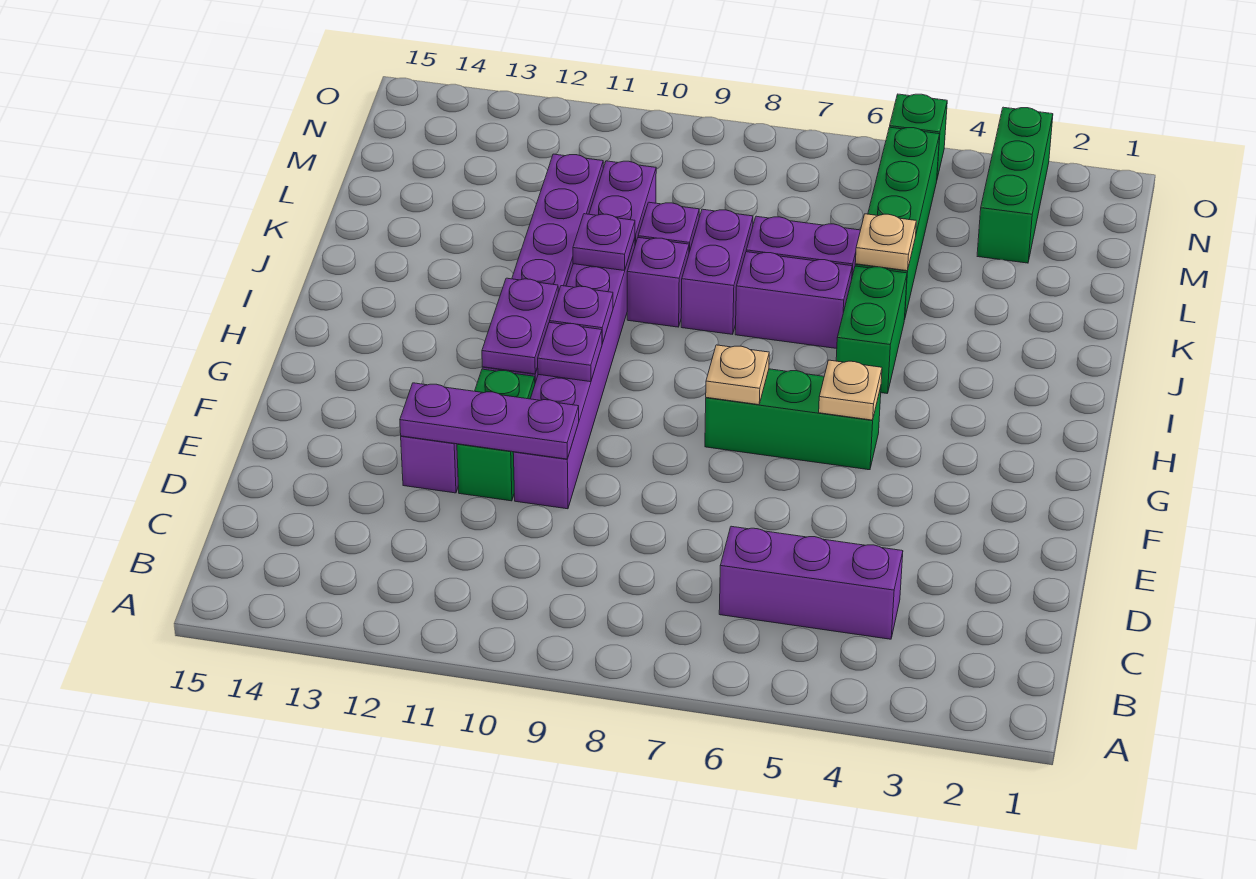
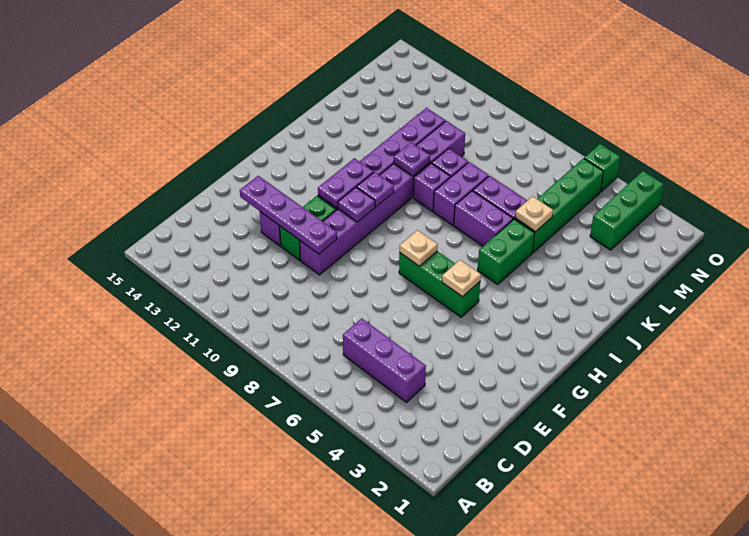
purple plate E10:E12 level 2 -> purple plate E10:E13 level 2

